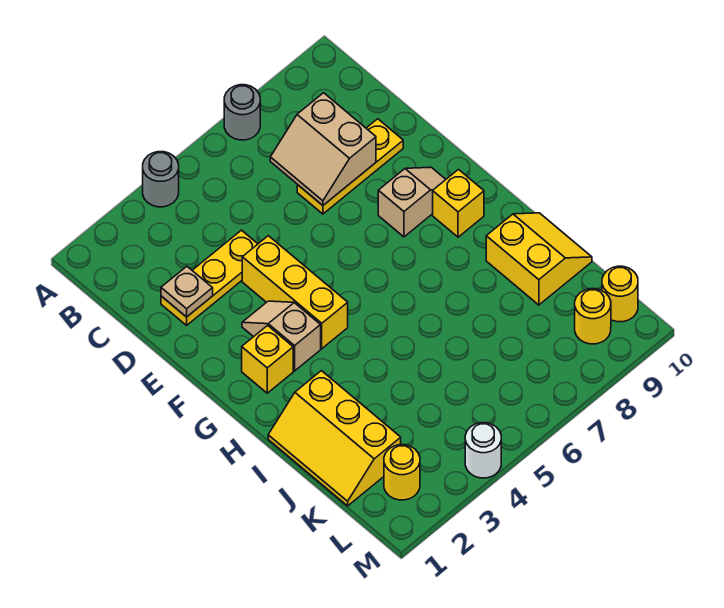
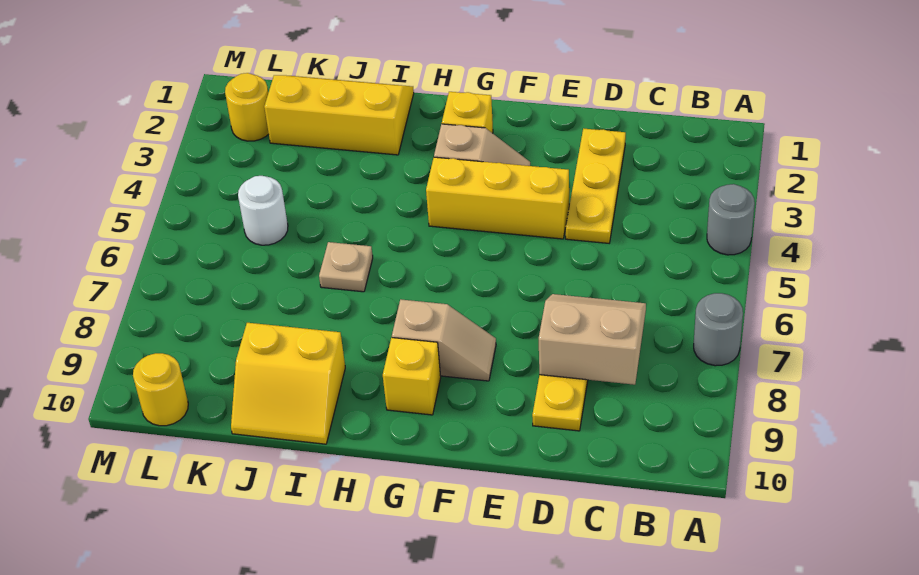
tan plate D2 level 2 -> tan plate I6 level 1
tan slope F8:F9 level 1 top 8 -> tan slope F8:G8 level 1 top G
yellow round brick L9 level 1 -> none
white round brick M4 level 1 -> white round brick K5 level 1

